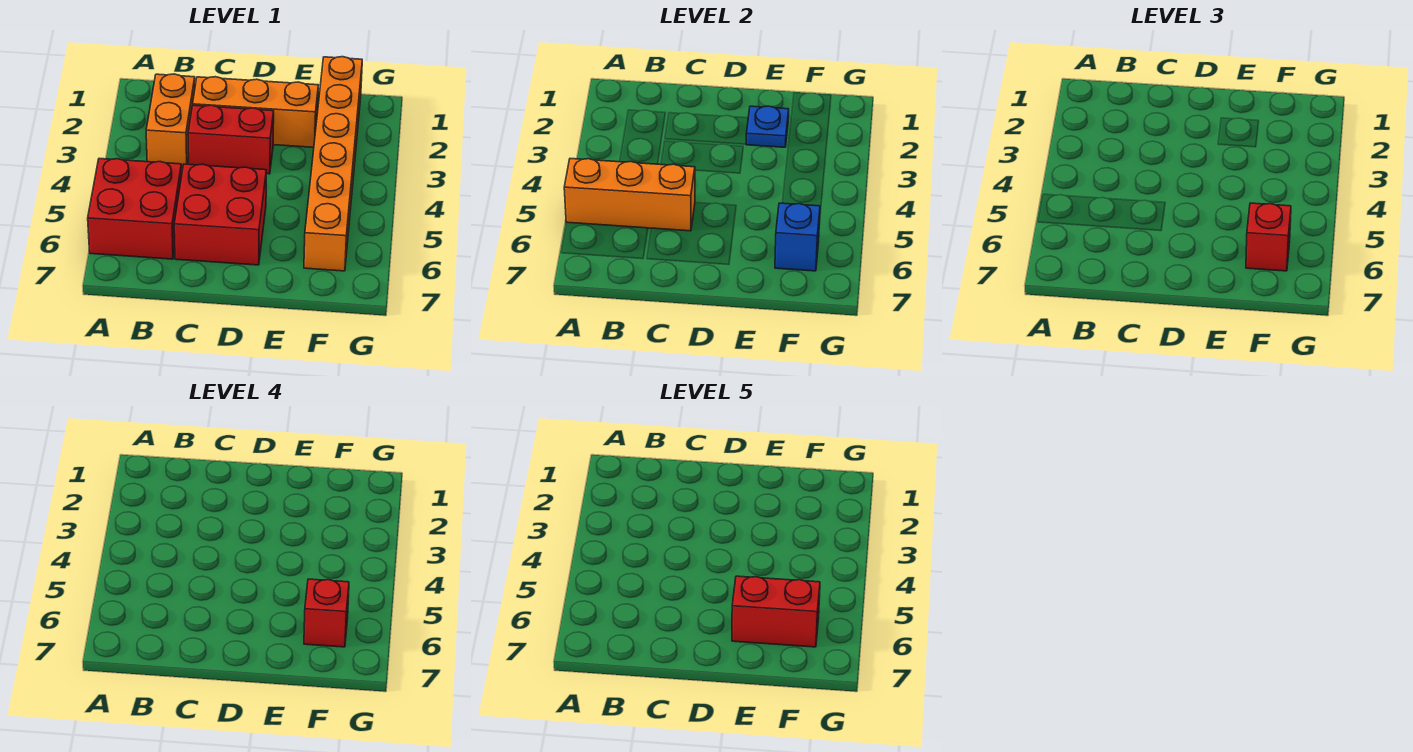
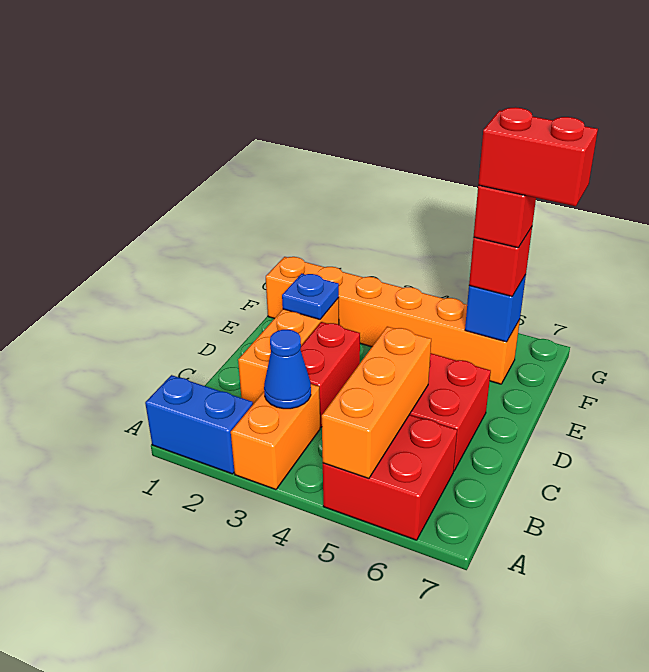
none -> blue brick A1:A2 level 1
orange brick B2:B3 level 1 -> orange brick A3:B3 level 1
none -> blue cone B3 level 2
red brick E6:F6 level 5 -> red brick F6:F7 level 5

